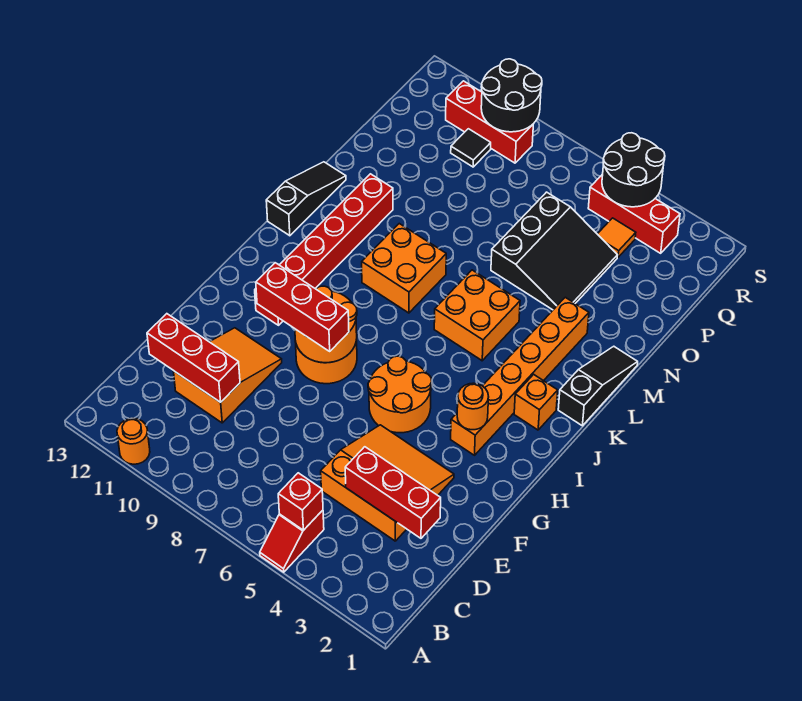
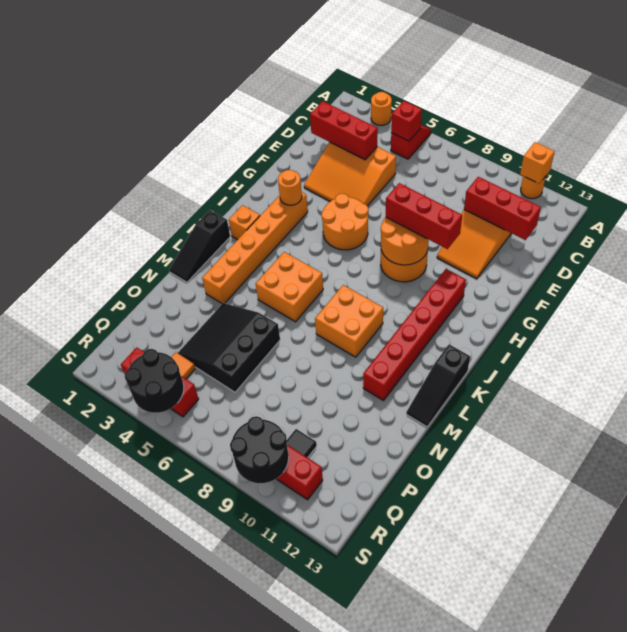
none -> orange round brick A3 level 1
none -> orange brick A11 level 2

